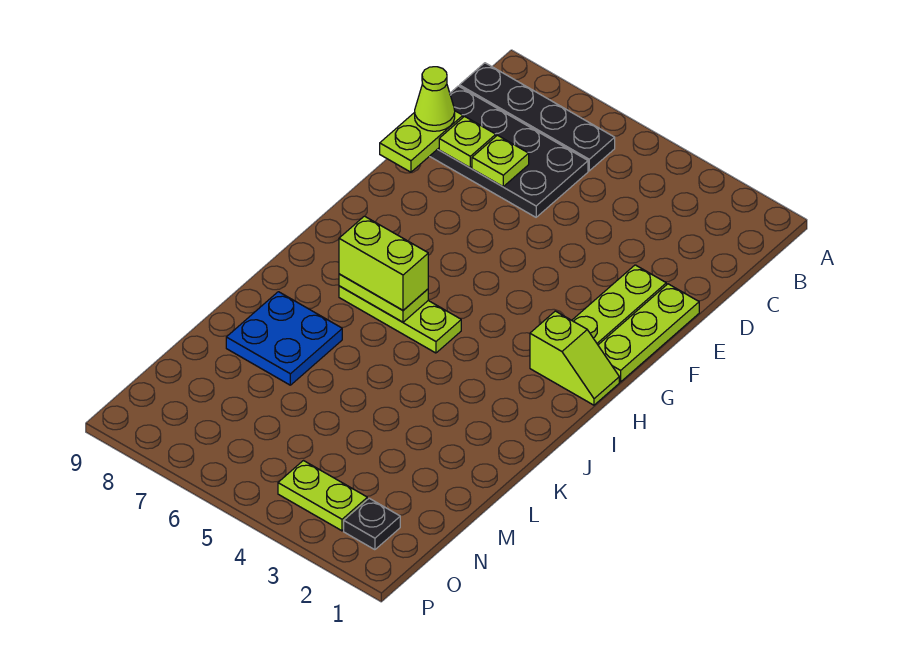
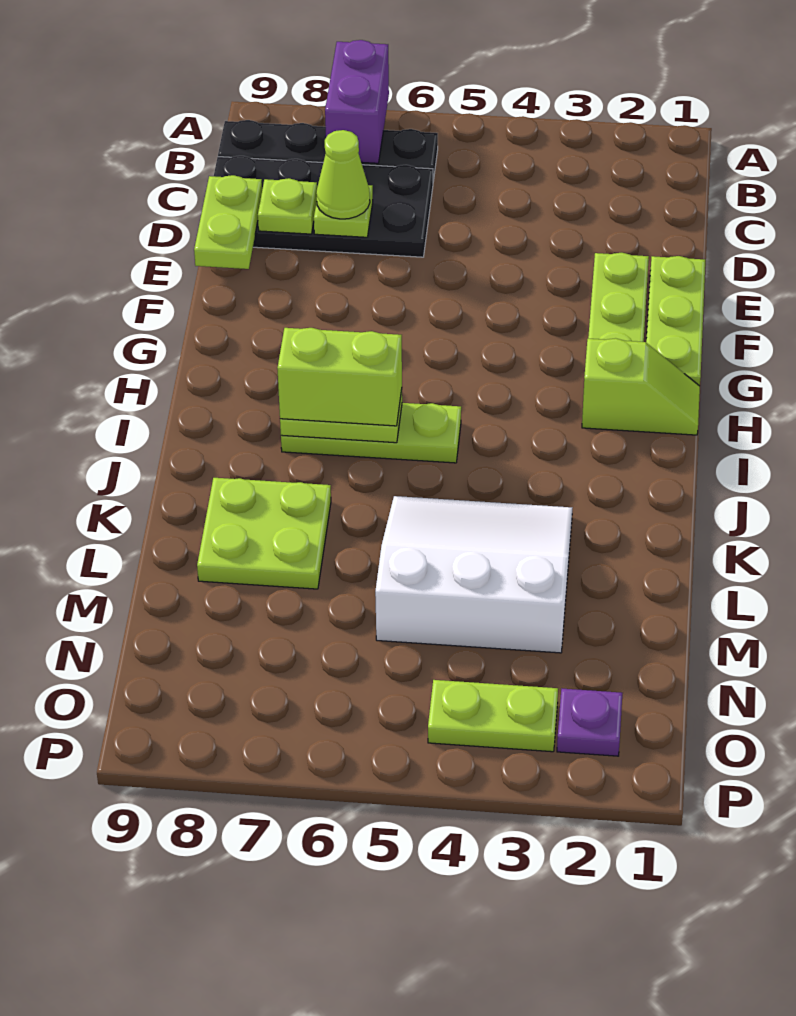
none -> purple brick A7:B7 level 2
lime cone D9 level 3 -> lime cone D7 level 3
none -> white slope K3:M5 level 1 top M
blue plate K7:L8 level 1 -> lime plate K7:L8 level 1
black plate O2 level 1 -> purple plate O2 level 1

